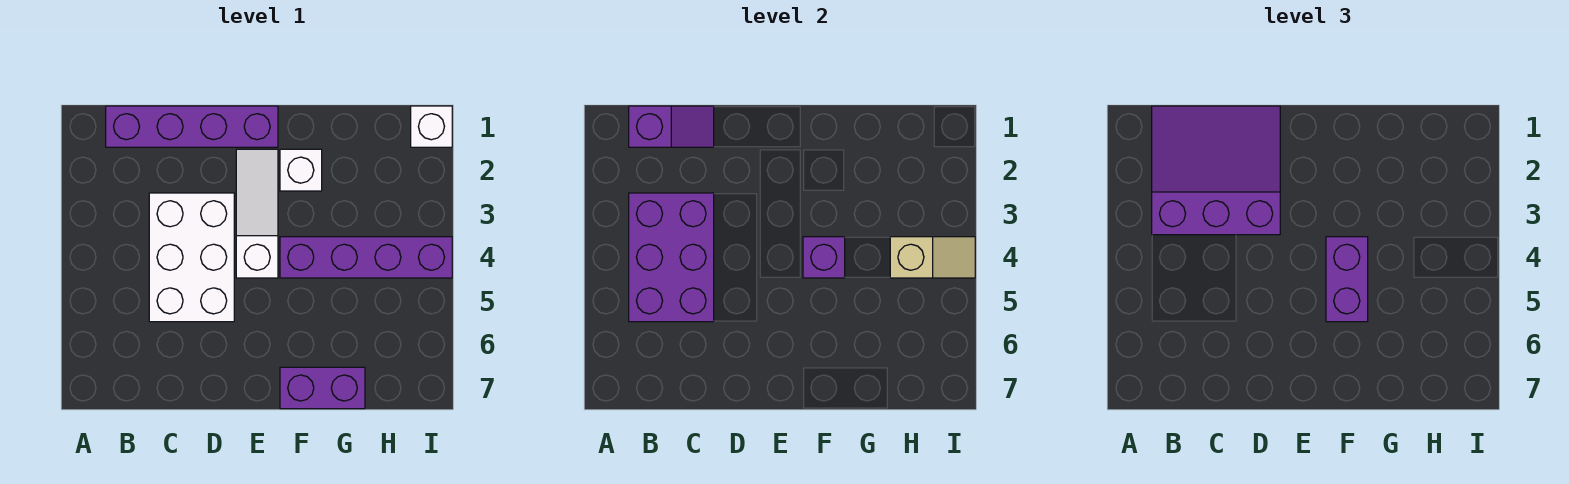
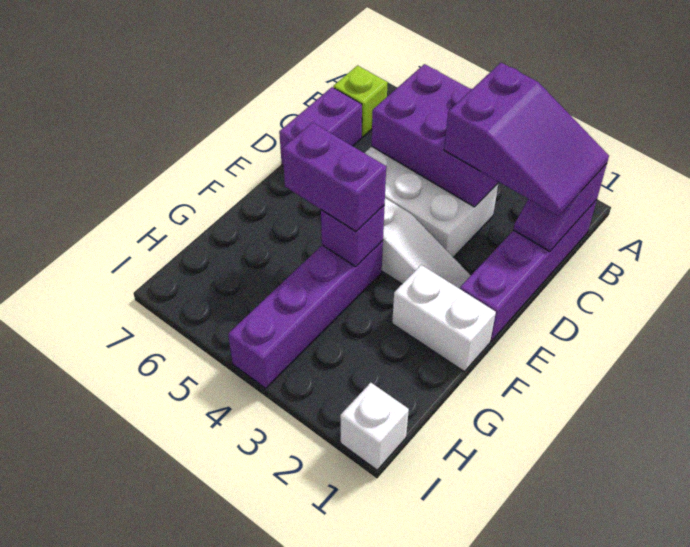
purple slope B1:D3 level 3 top 3 -> purple slope B1:C3 level 3 top 3
none -> lime brick B7 level 1
white brick F2 level 1 -> white brick F1:F2 level 1
purple brick F7:G7 level 1 -> purple brick C7:D7 level 1
tan slope H4:I4 level 2 top H -> none

